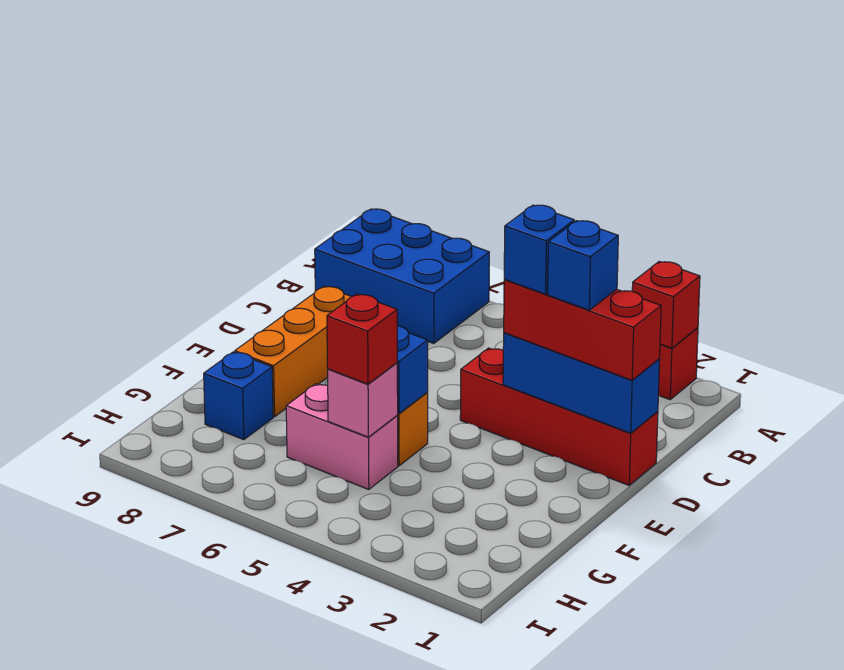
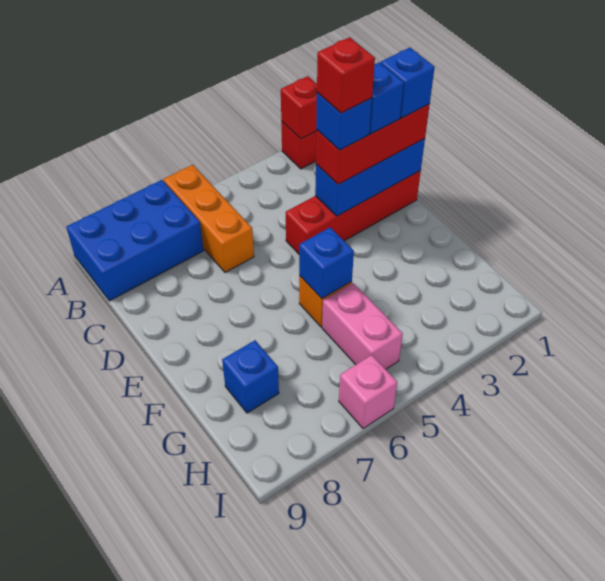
none -> blue brick D1 level 4
orange brick D8:F8 level 1 -> orange brick A6:C6 level 1
pink brick G5:G6 level 1 -> pink brick G5:H5 level 1
pink brick G5 level 2 -> pink brick I6 level 1
red brick G5 level 3 -> red brick D3 level 5

